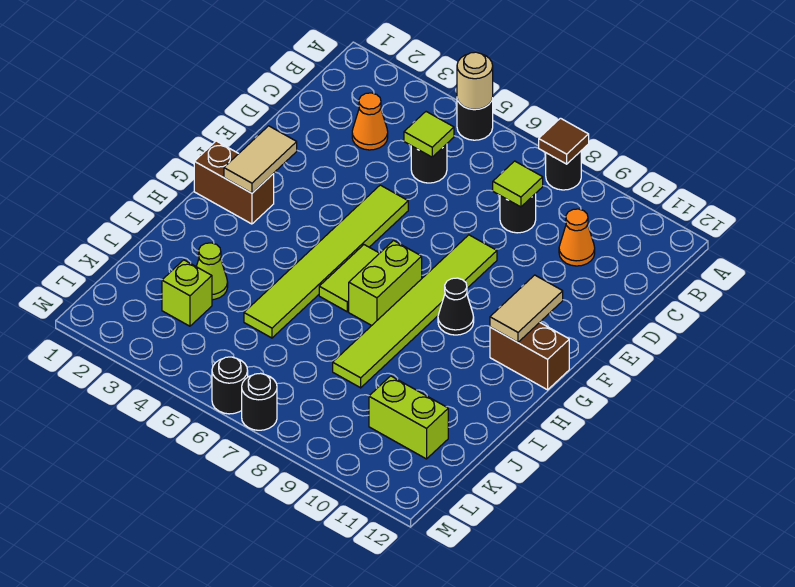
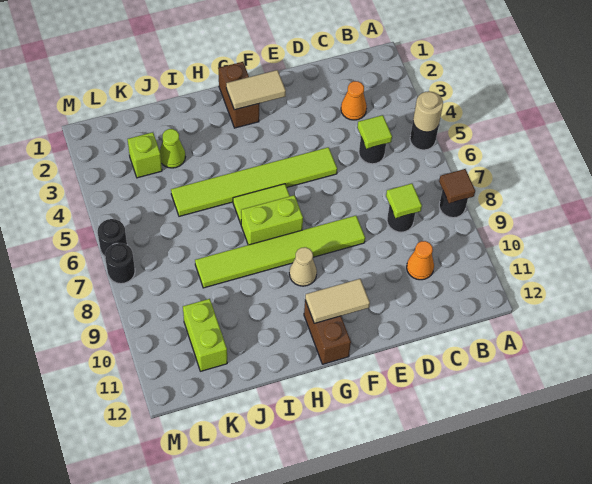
black cone G9 level 1 -> tan cone G9 level 1

